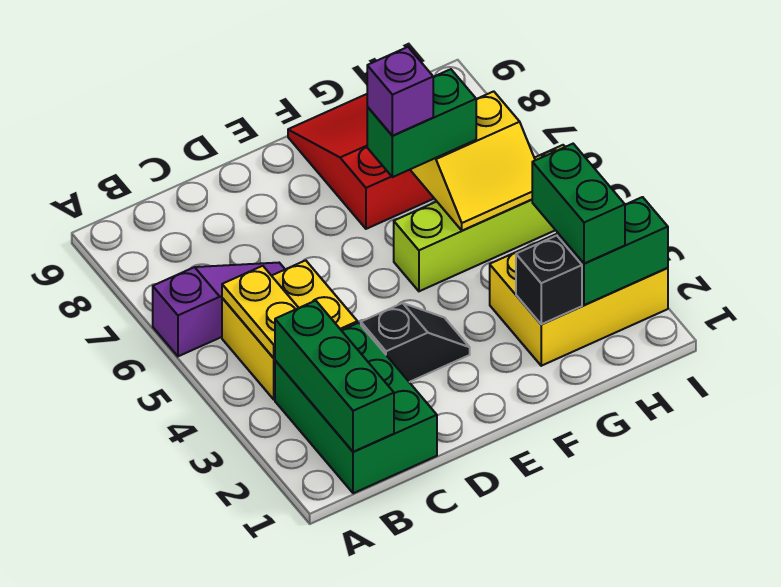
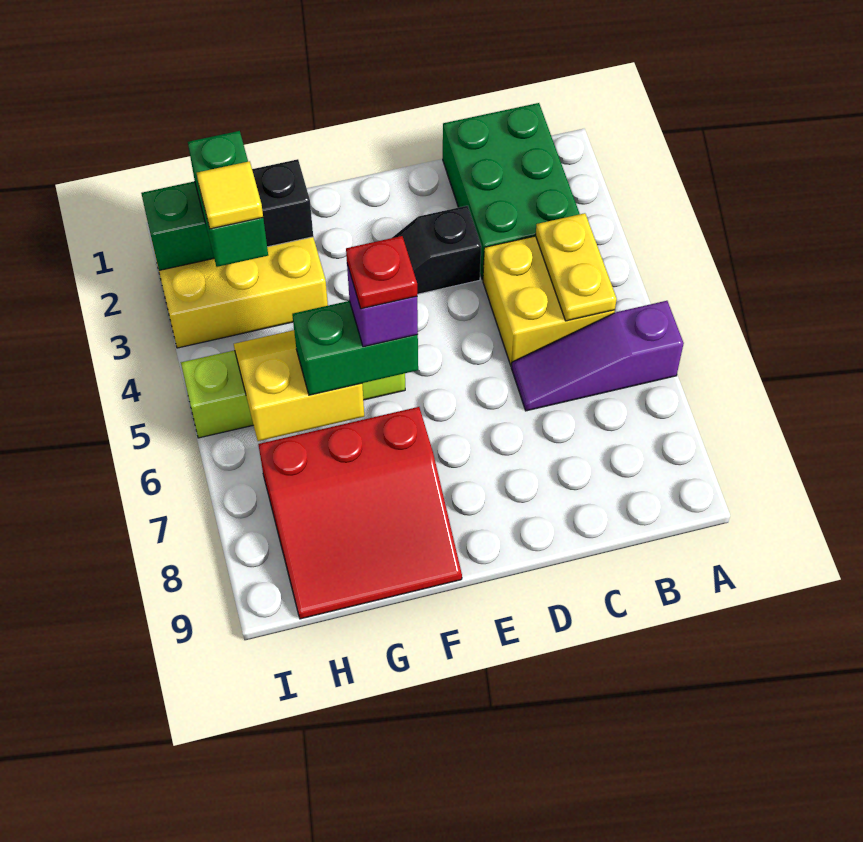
green brick B1:B3 level 2 -> none
none -> red plate F6 level 5
none -> yellow tile H3 level 4

